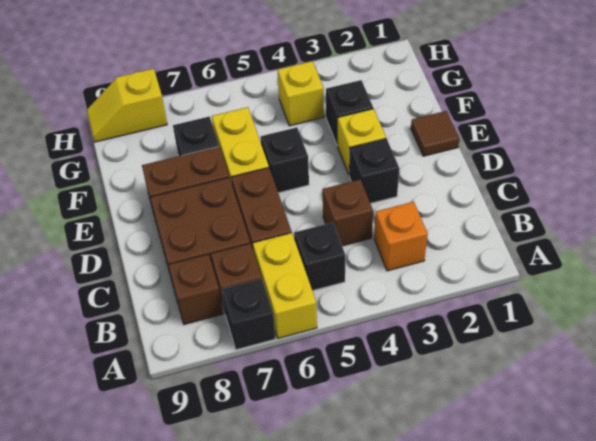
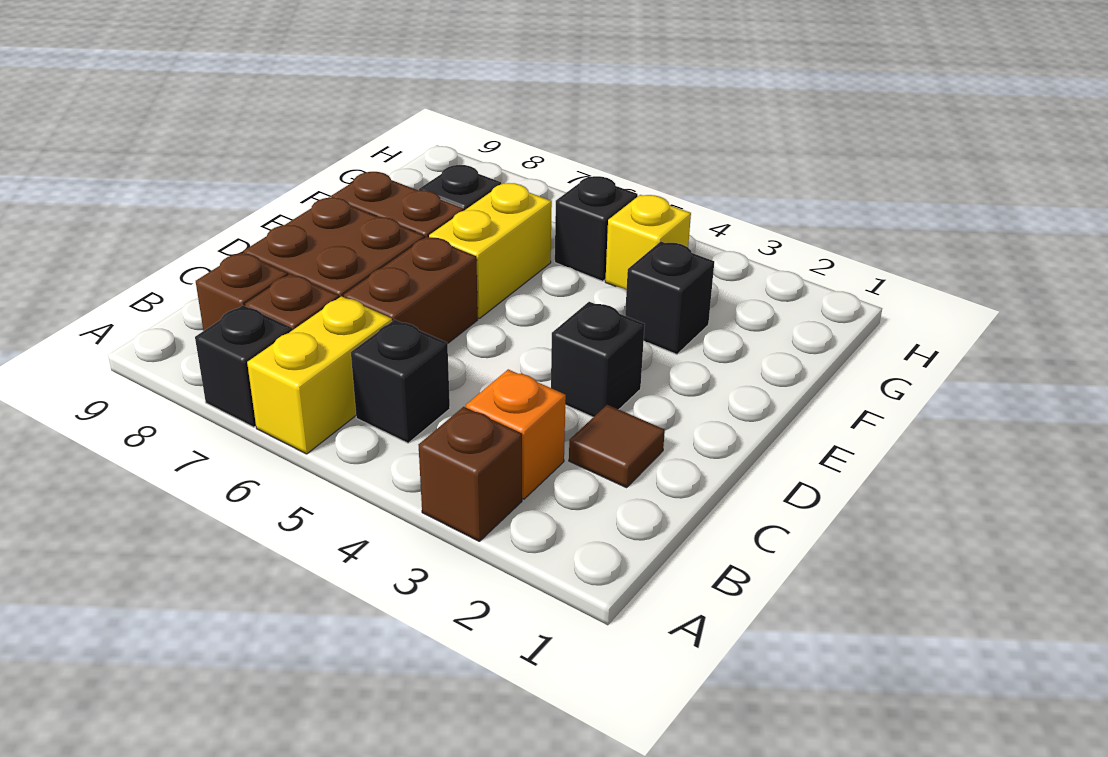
brown brick C4 level 1 -> brown brick A3 level 1
brown tile E1 level 1 -> brown tile C2 level 1
yellow brick E3 level 1 -> none
black brick E5 level 1 -> black brick G5 level 1
yellow slope H8:H9 level 1 top 8 -> none

